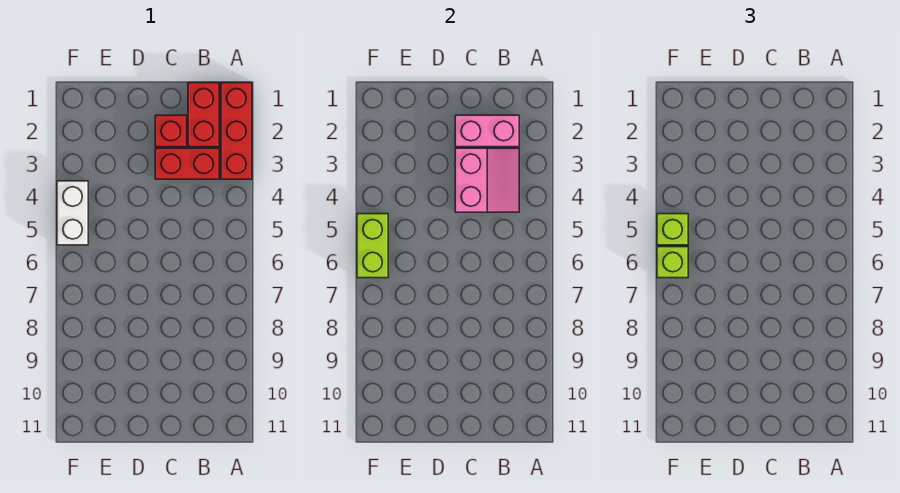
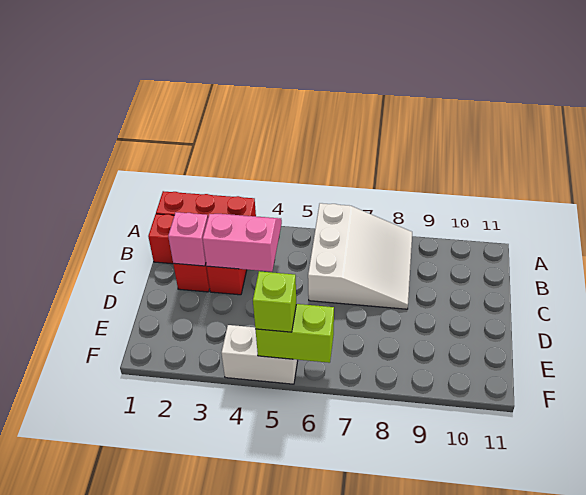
none -> white slope A6:C8 level 1 top 6
pink brick B2:C2 level 2 -> pink brick C2 level 2
lime brick F6 level 3 -> none

